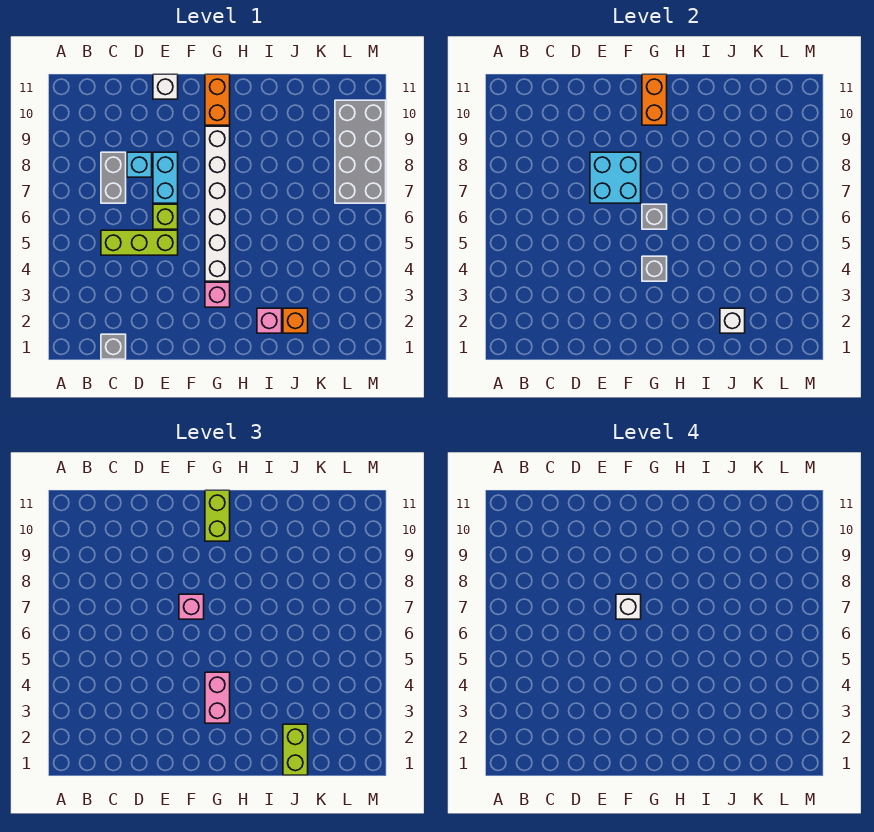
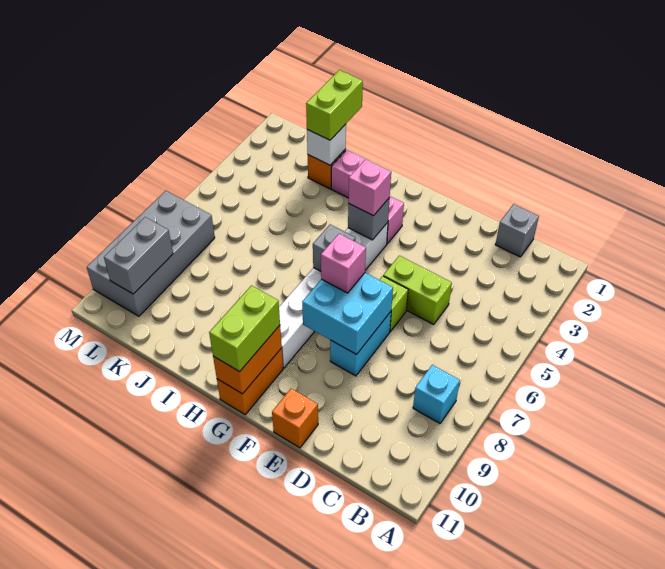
lime brick C5:E5 level 1 -> lime brick D5:E5 level 1
grey brick C7:C8 level 1 -> grey brick L9:L10 level 2
cyan brick D8 level 1 -> cyan brick B8 level 1
white brick E11 level 1 -> orange brick E11 level 1
white brick F7 level 4 -> none
pink brick G3:G4 level 3 -> pink brick G4 level 3

